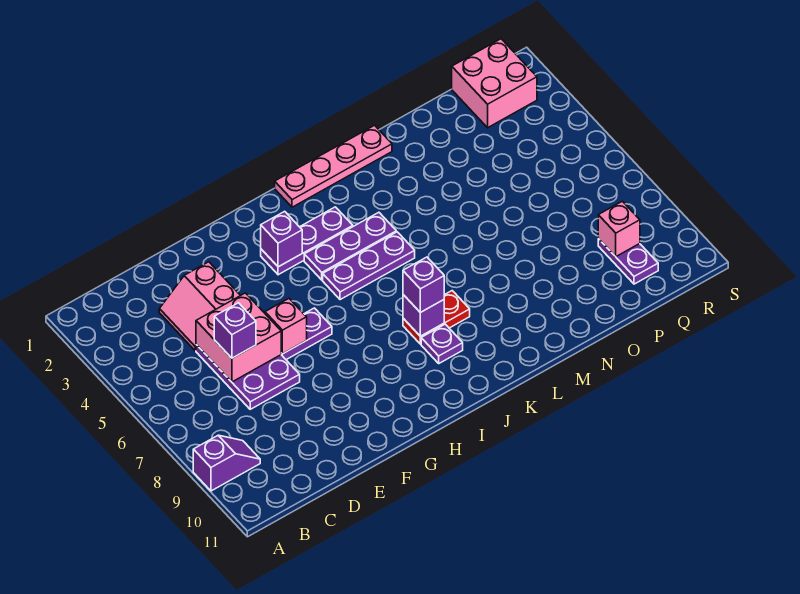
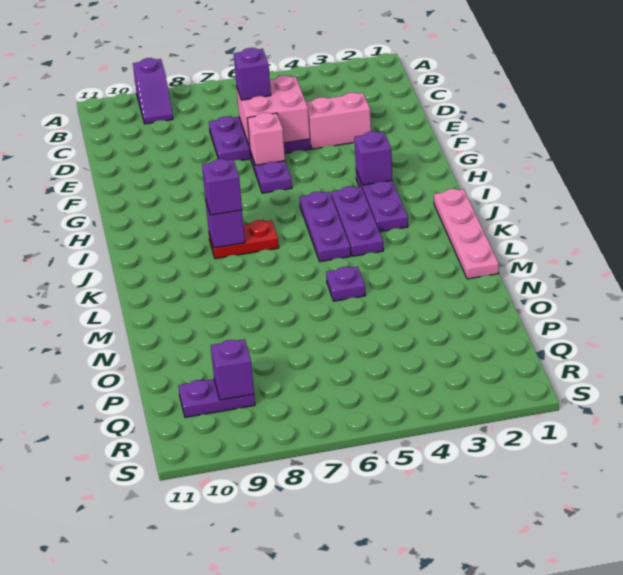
red plate J8:K8 level 1 -> red plate J7:J8 level 1
purple plate J9 level 1 -> purple plate M5 level 1
pink brick Q1:R2 level 1 -> none
pink brick Q9 level 2 -> purple brick Q9 level 2

